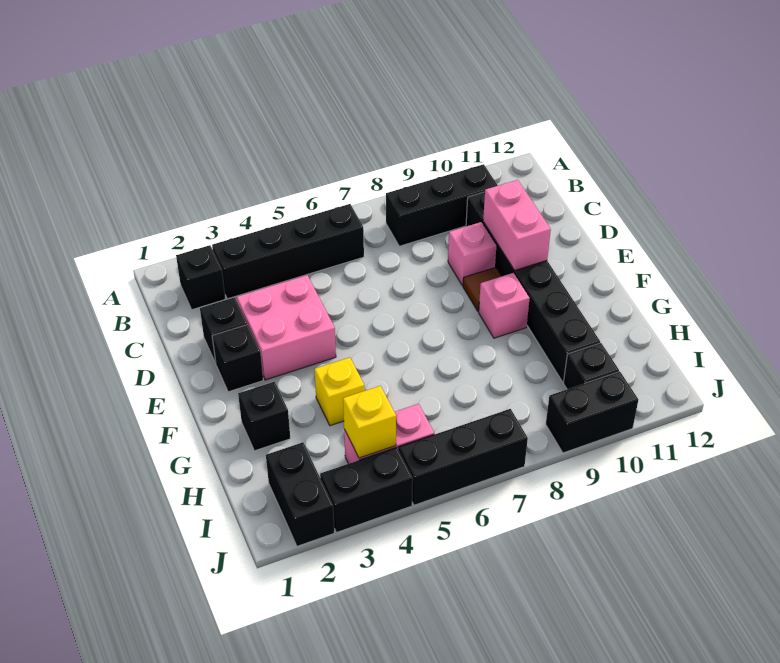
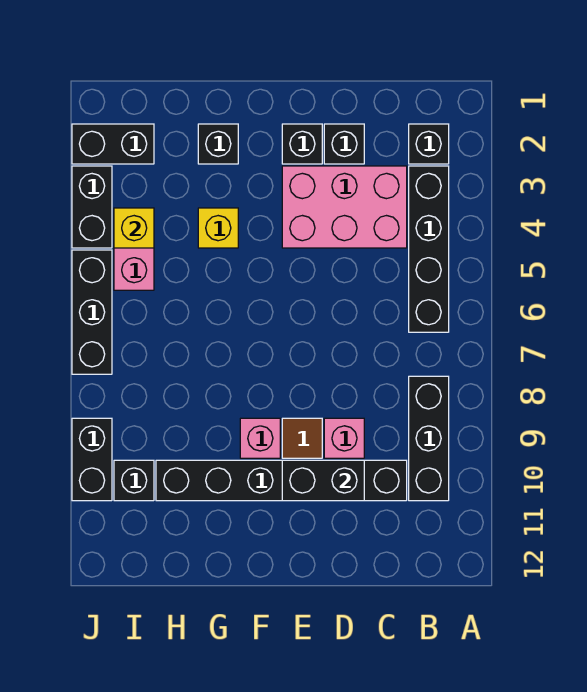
pink brick D3:E4 level 1 -> pink brick C3:E4 level 1
pink brick D10:E10 level 2 -> black brick D10:E10 level 2

